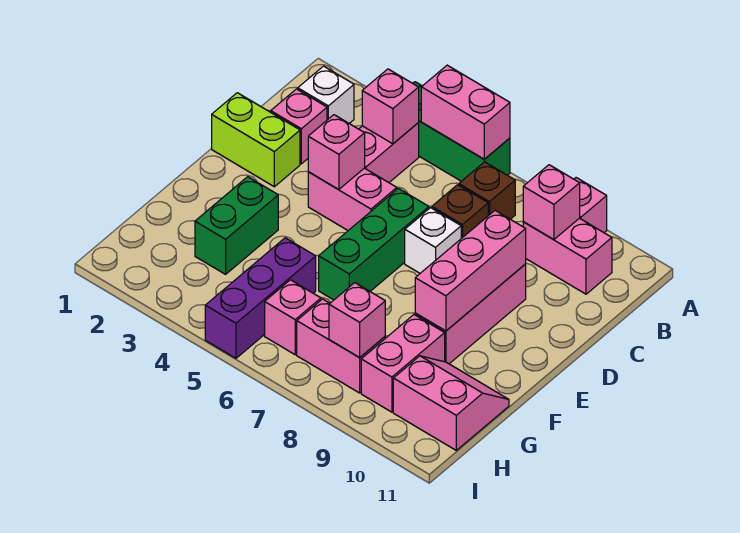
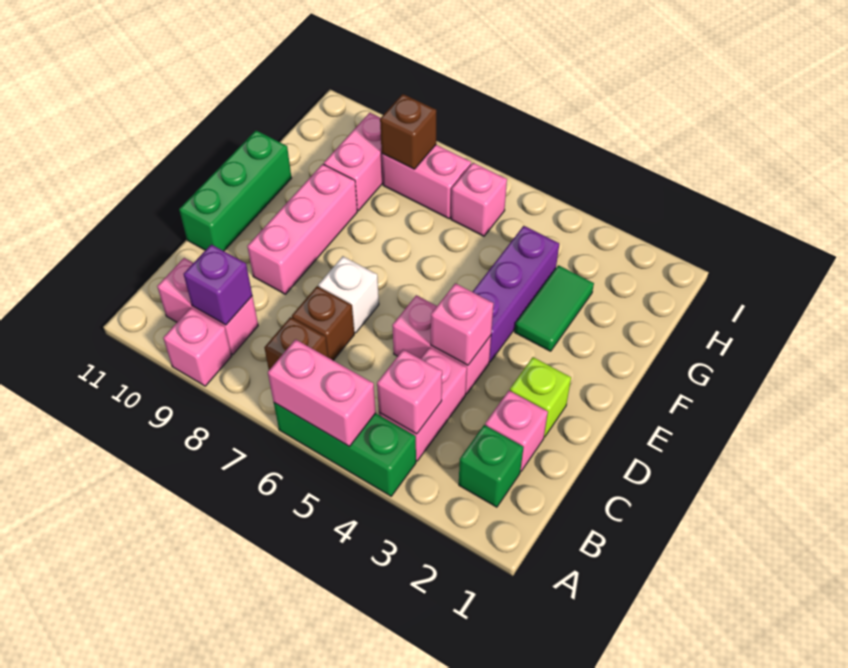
white brick B2 level 1 -> green brick B2 level 1
pink brick B9 level 2 -> purple brick B9 level 2
lime brick D1:D2 level 1 -> lime brick D2 level 1
green brick D6:F6 level 1 -> green brick D11:F11 level 1
pink brick D9:F9 level 2 -> none
green brick F3:G3 level 1 -> green tile F3:G3 level 1
purple brick G5:I5 level 1 -> purple brick E4:G4 level 1
pink slope G10:H11 level 1 top H -> none
pink brick H8 level 2 -> brown brick H8 level 2

